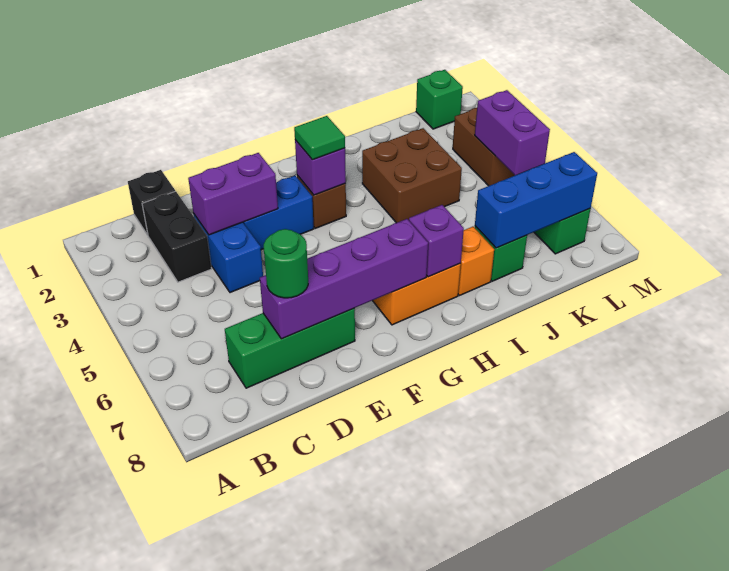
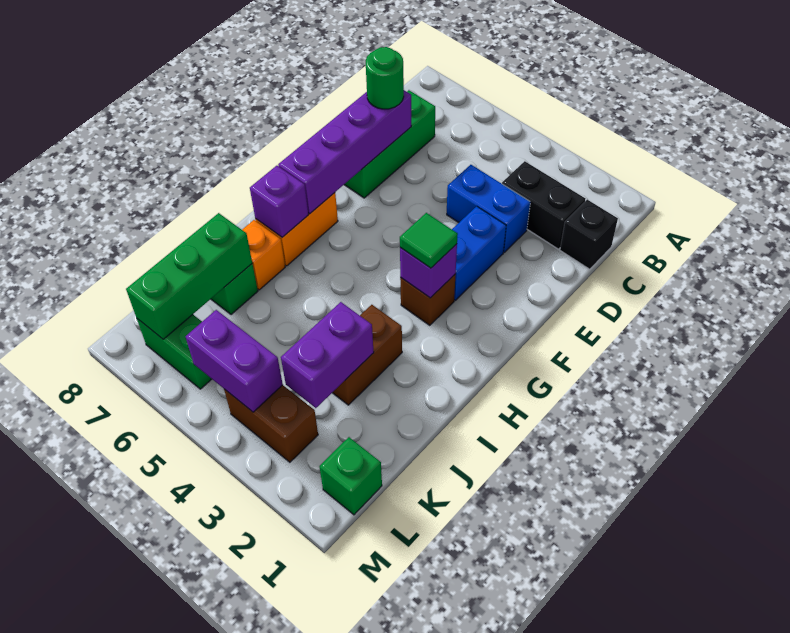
purple brick D3:E3 level 2 -> purple brick J3:K3 level 2
brown brick I3:J4 level 1 -> brown brick I3:J3 level 1
blue brick J7:L7 level 2 -> green brick J7:L7 level 2

